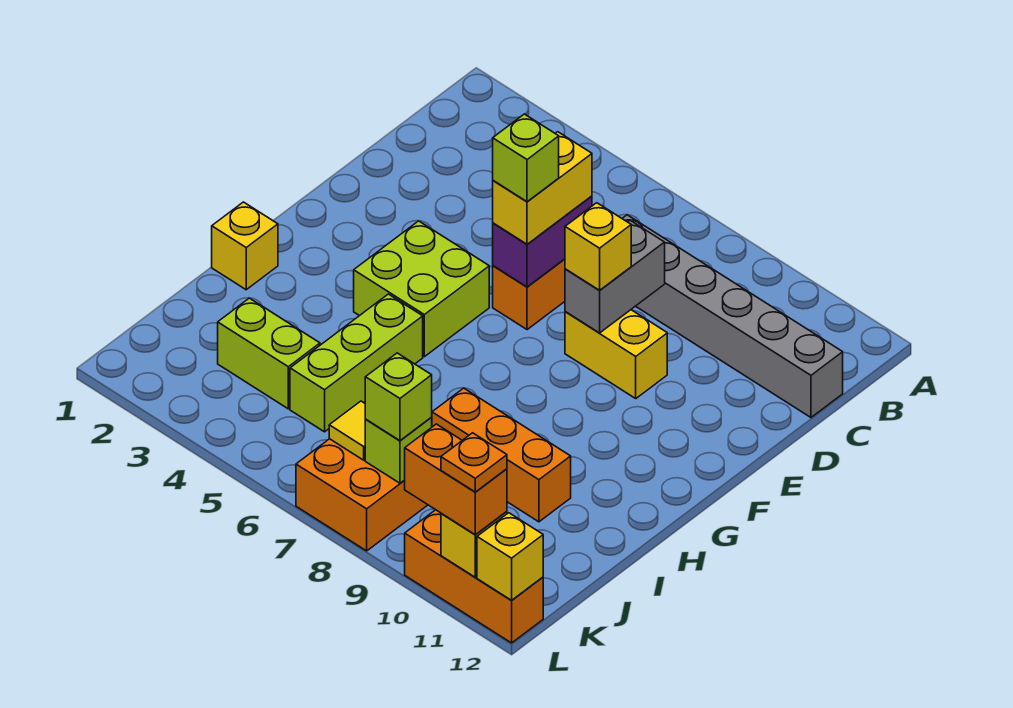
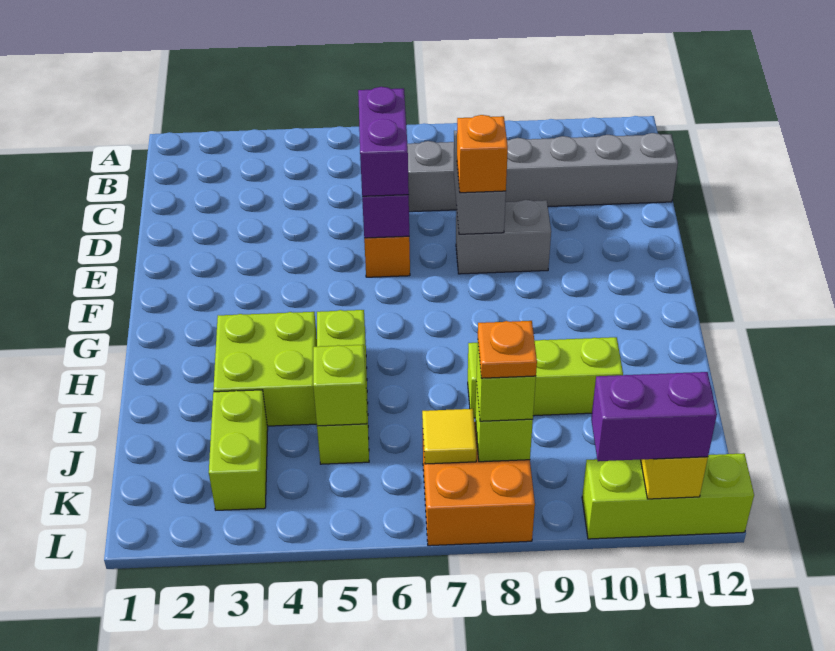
yellow brick D6:E6 level 3 -> purple brick D6:E6 level 3
lime brick E6 level 4 -> lime brick J5 level 2
yellow brick E8:E9 level 1 -> grey brick E8:E9 level 1
yellow brick E8 level 3 -> orange brick E8 level 3
lime brick F4:G5 level 1 -> lime brick H3:I4 level 1
yellow brick H1 level 1 -> none
orange brick I8:I10 level 1 -> lime brick I8:I10 level 1
lime brick J3:J4 level 1 -> lime brick J3:K3 level 1
orange brick L10:L12 level 1 -> lime brick L10:L12 level 1
orange brick L10:L11 level 3 -> purple brick L10:L11 level 3
orange plate L11 level 4 -> orange plate K8 level 4
yellow brick L12 level 2 -> none

